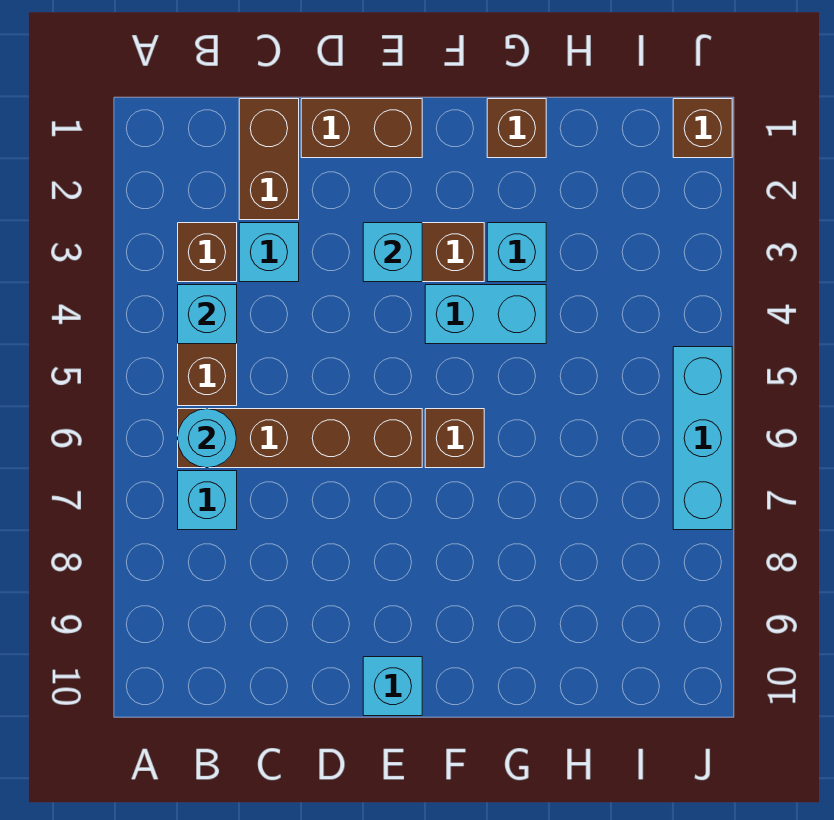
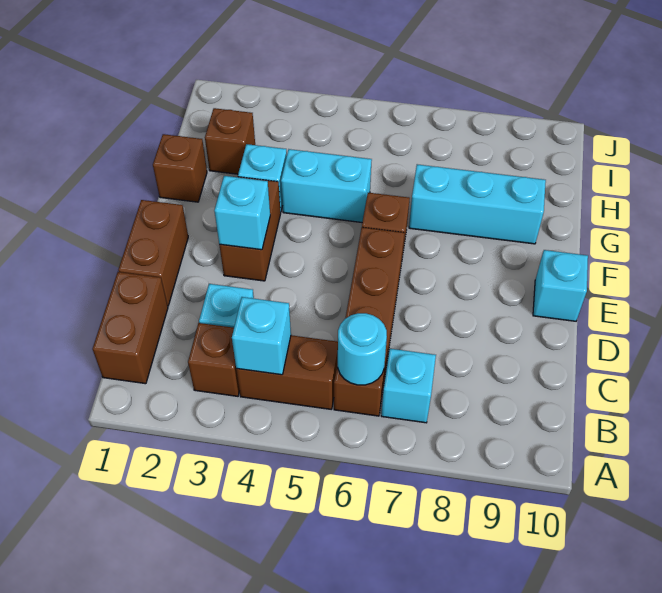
brown brick C1:C2 level 1 -> brown brick B1:C1 level 1
cyan brick F4:G4 level 1 -> cyan brick G4:G5 level 1
brown brick J1 level 1 -> brown brick H2 level 1
cyan brick J5:J7 level 1 -> cyan brick G7:G9 level 1

